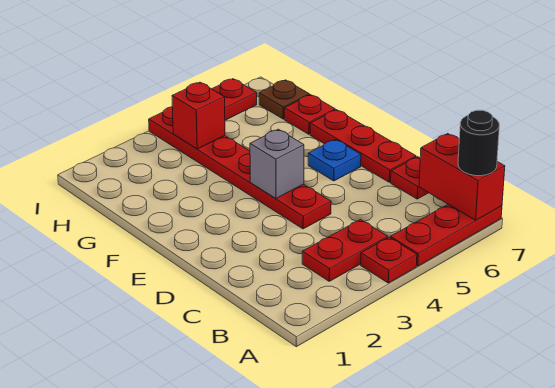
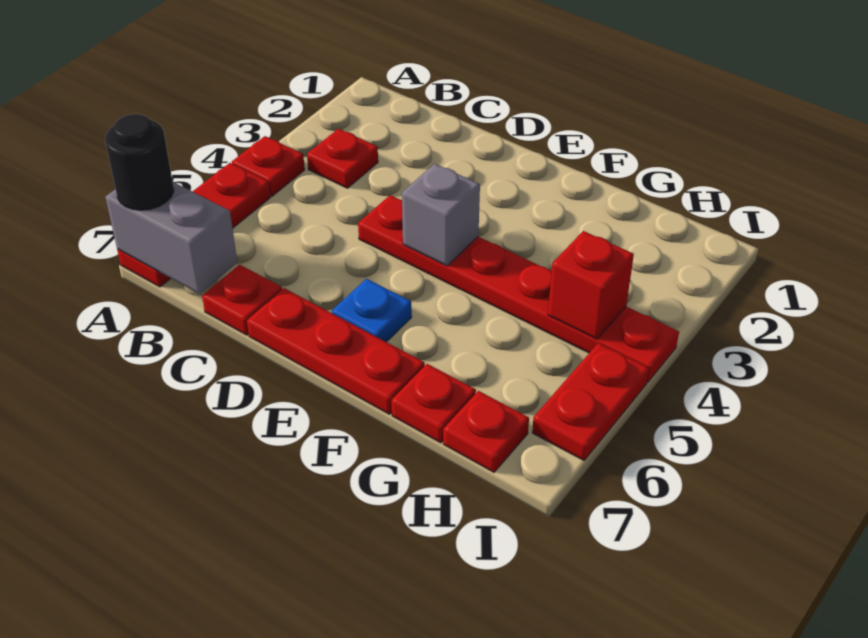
red brick A7:B7 level 2 -> grey brick A7:B7 level 2
red plate B3:B4 level 1 -> red plate B3 level 1
brown plate H7 level 1 -> red plate H7 level 1

